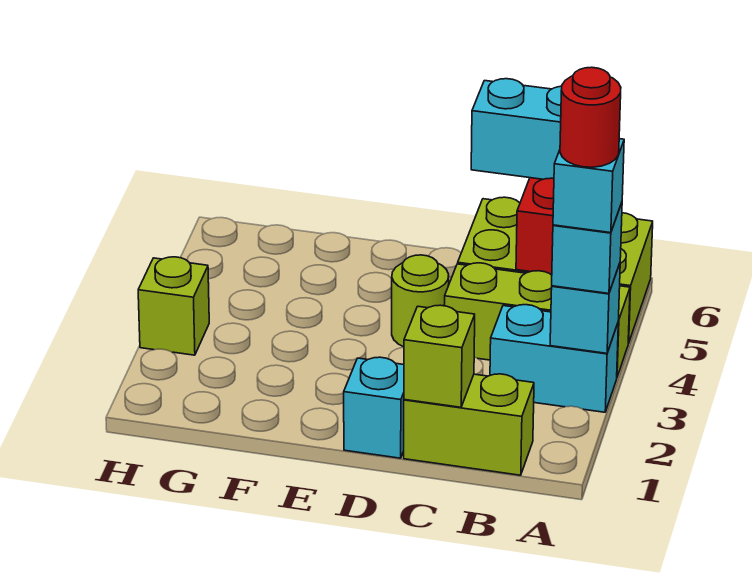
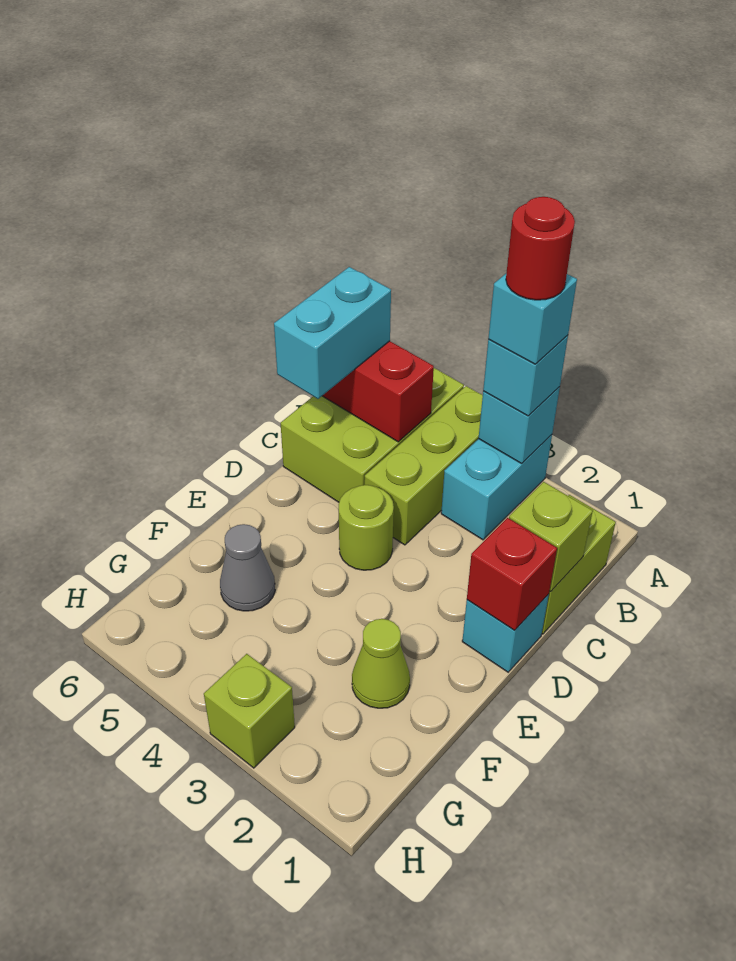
none -> red brick D1 level 2
none -> lime cone F2 level 1
none -> grey cone F5 level 1

